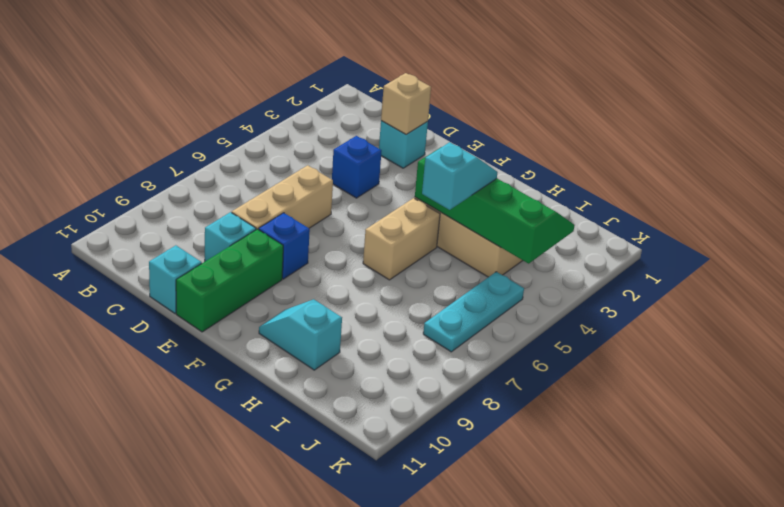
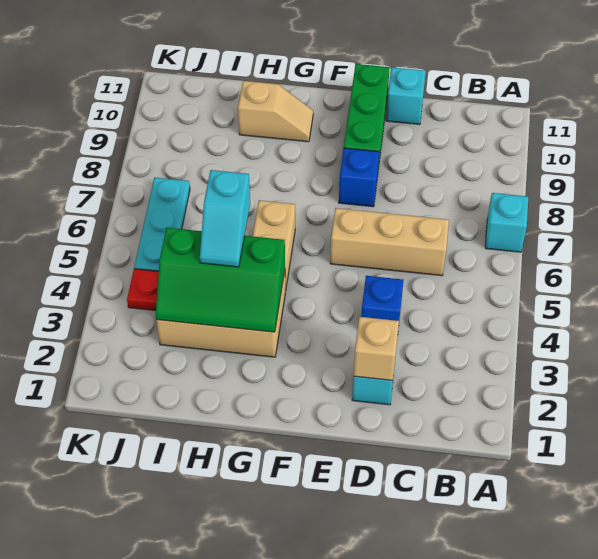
tan brick D6:D8 level 1 -> tan brick C6:E6 level 1
cyan brick D9 level 1 -> cyan brick A7 level 1
green slope G3:J4 level 2 top 4 -> green slope G3:I4 level 2 top 4
cyan slope G10:H10 level 1 top H -> tan slope G10:H10 level 1 top H
none -> red plate J4 level 1

